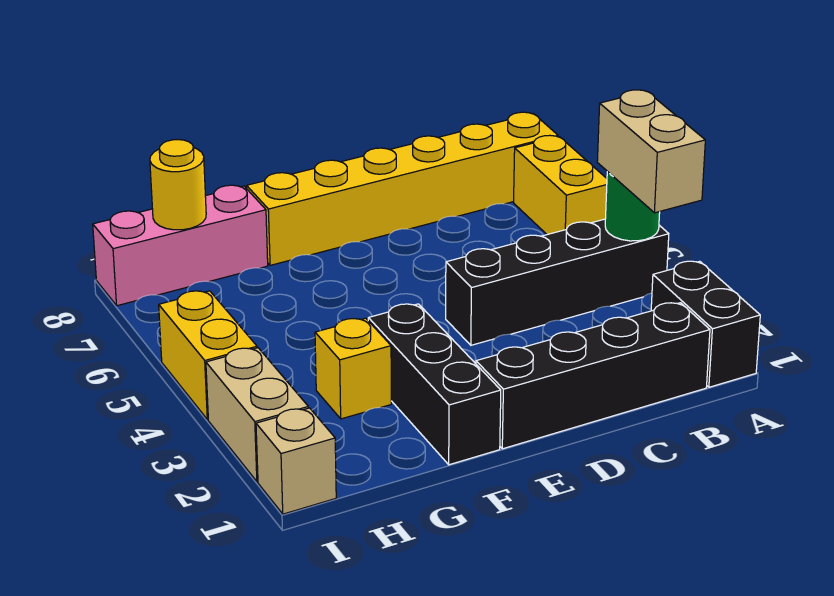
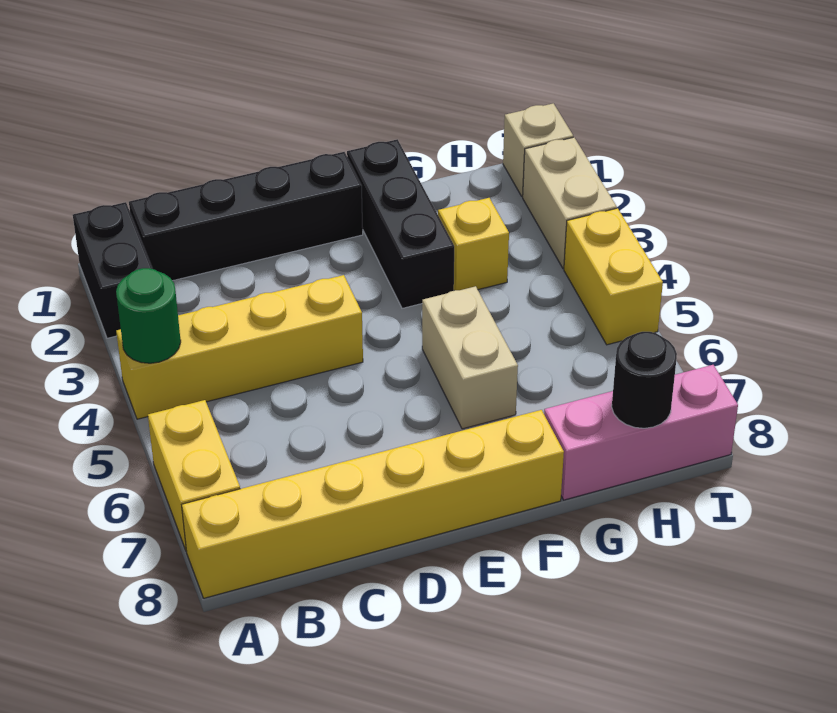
tan brick A3:A4 level 3 -> tan brick F5:F6 level 1
black brick A4:D4 level 1 -> yellow brick A4:D4 level 1
yellow round brick H8 level 2 -> black round brick H8 level 2

